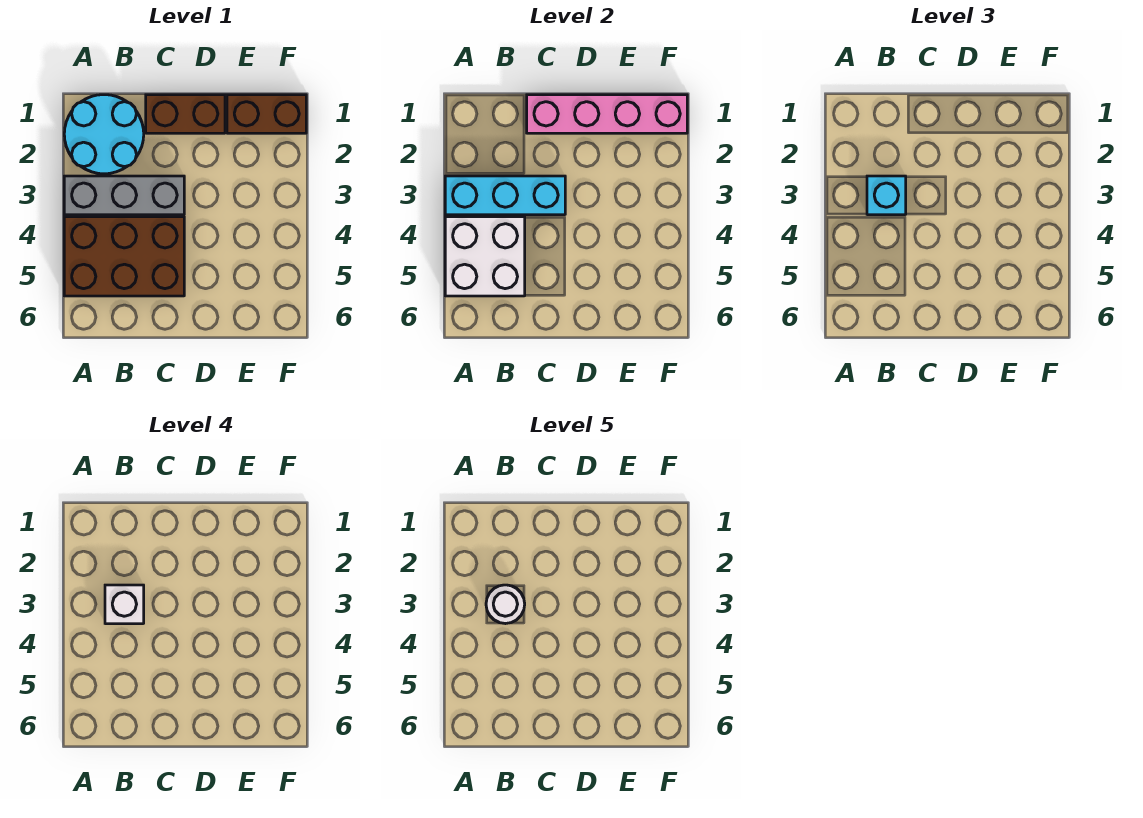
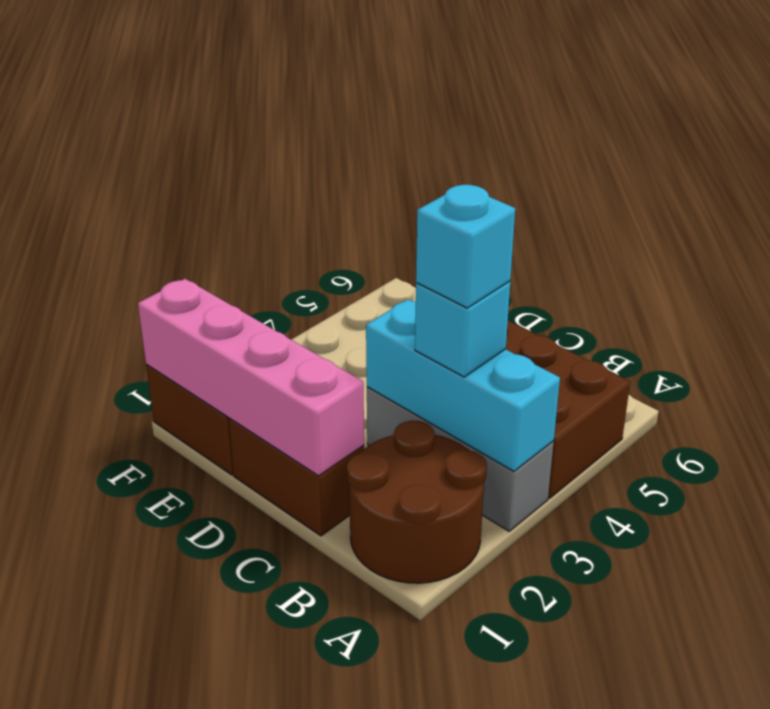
cyan round brick A1:B2 level 1 -> brown round brick A1:B2 level 1
white brick A4:B5 level 2 -> none
white brick B3 level 4 -> cyan brick B3 level 4
white round brick B3 level 5 -> none

